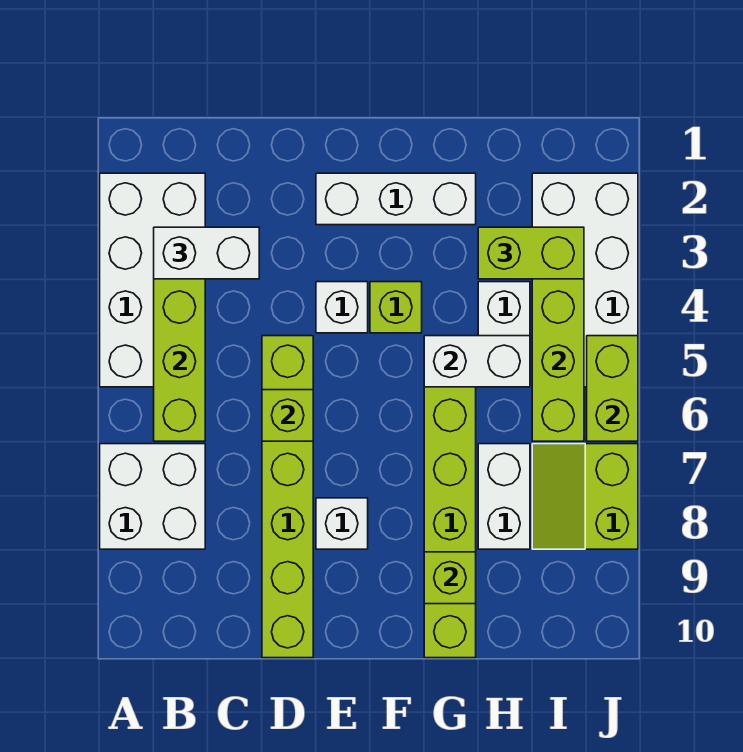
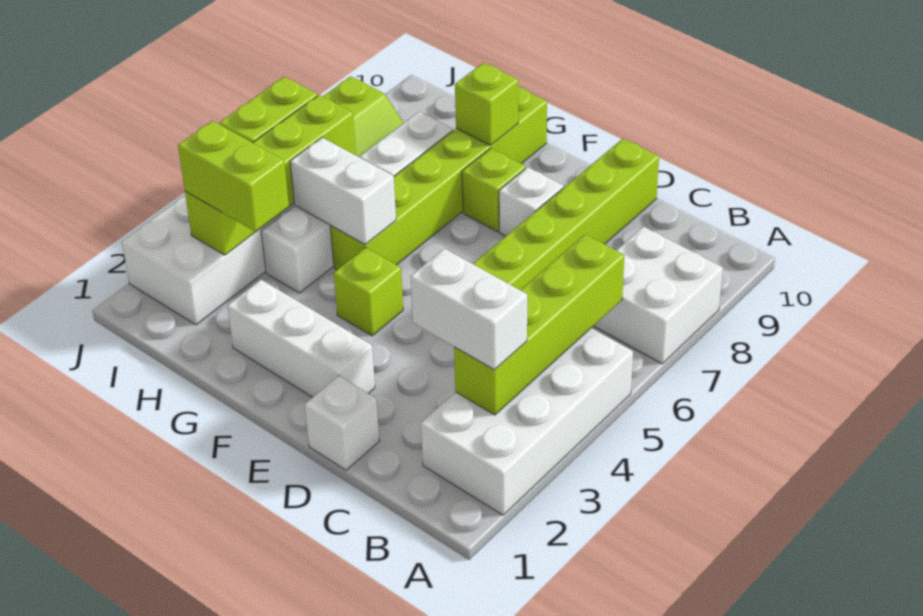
lime brick D6 level 2 -> lime brick F8 level 1
white brick E4 level 1 -> white brick D1 level 1

